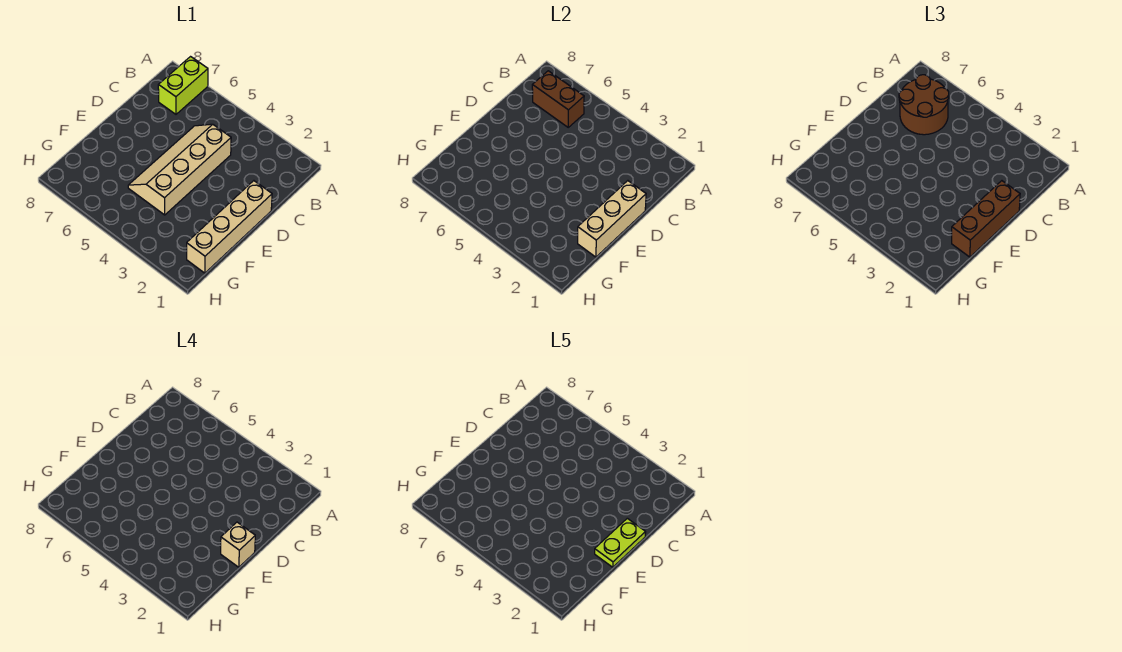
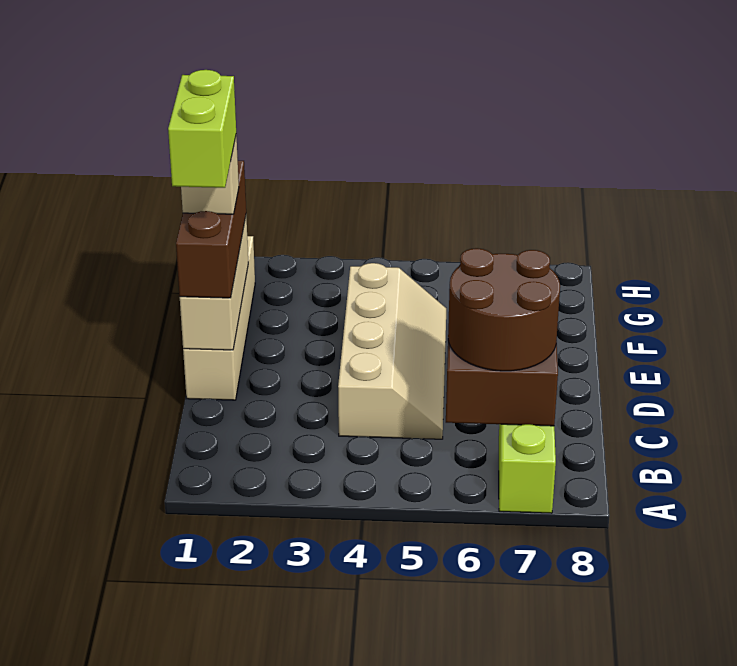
lime plate D1:E1 level 5 -> lime brick D1:E1 level 5

